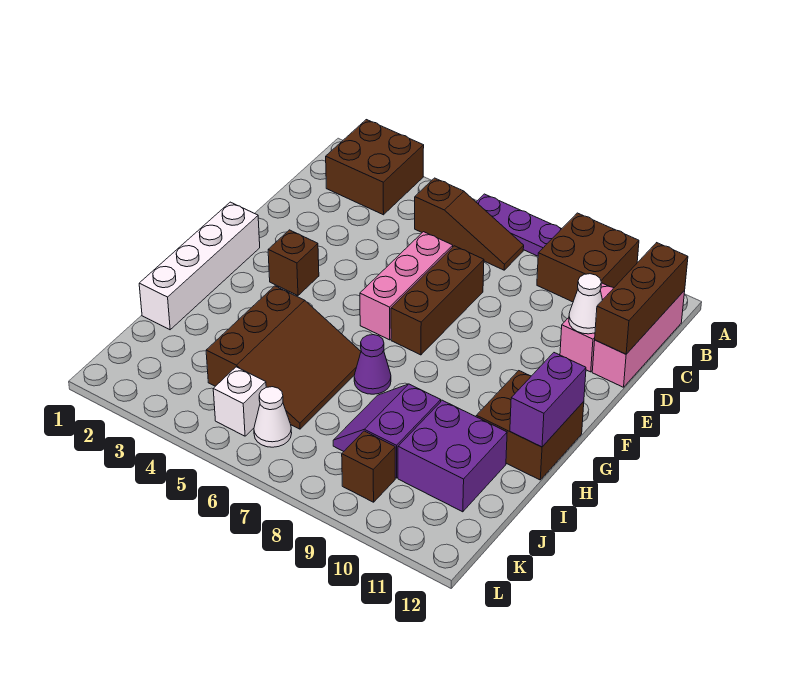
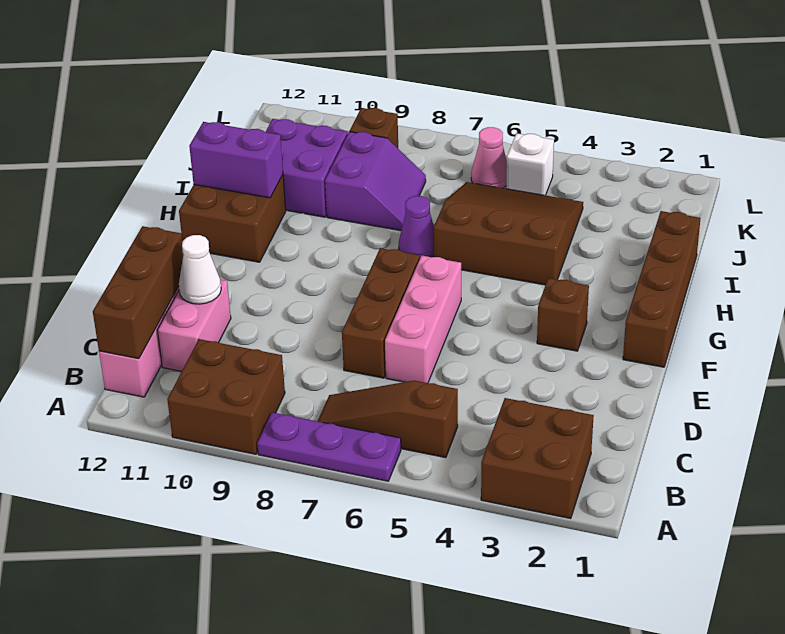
white brick F1:I1 level 1 -> brown brick F1:I1 level 1
purple brick G12:H12 level 2 -> purple brick H11:H12 level 2
brown slope H4:J6 level 1 top 4 -> brown slope H4:J6 level 1 top H
white cone K6 level 1 -> pink cone K6 level 1

